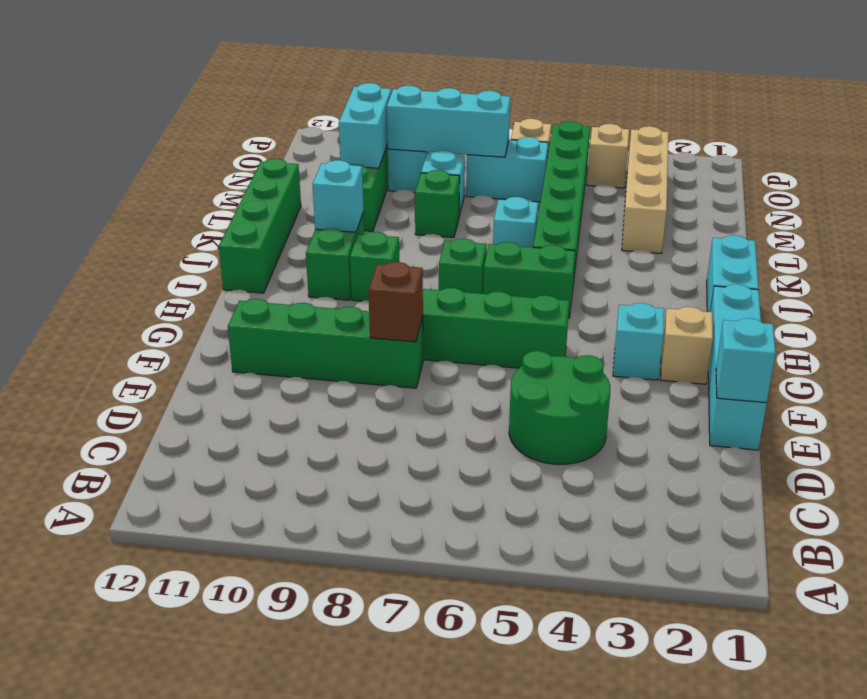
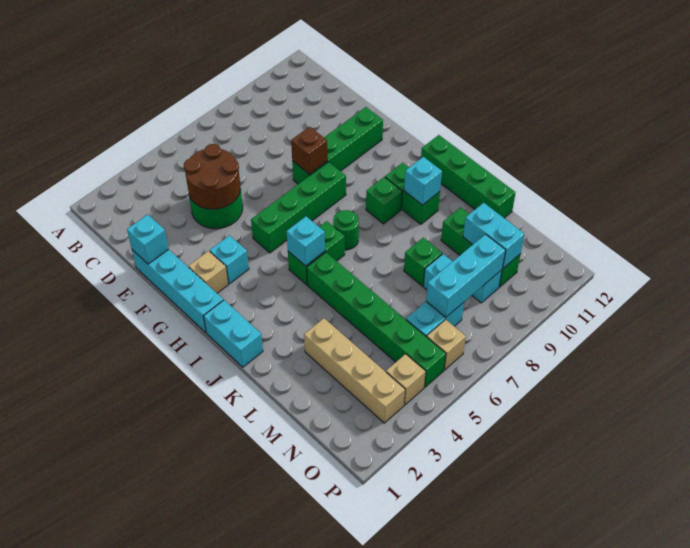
none -> brown round brick D4:E5 level 2
green brick I7 level 1 -> green round brick I7 level 1
cyan brick K6 level 1 -> cyan brick I5 level 2

